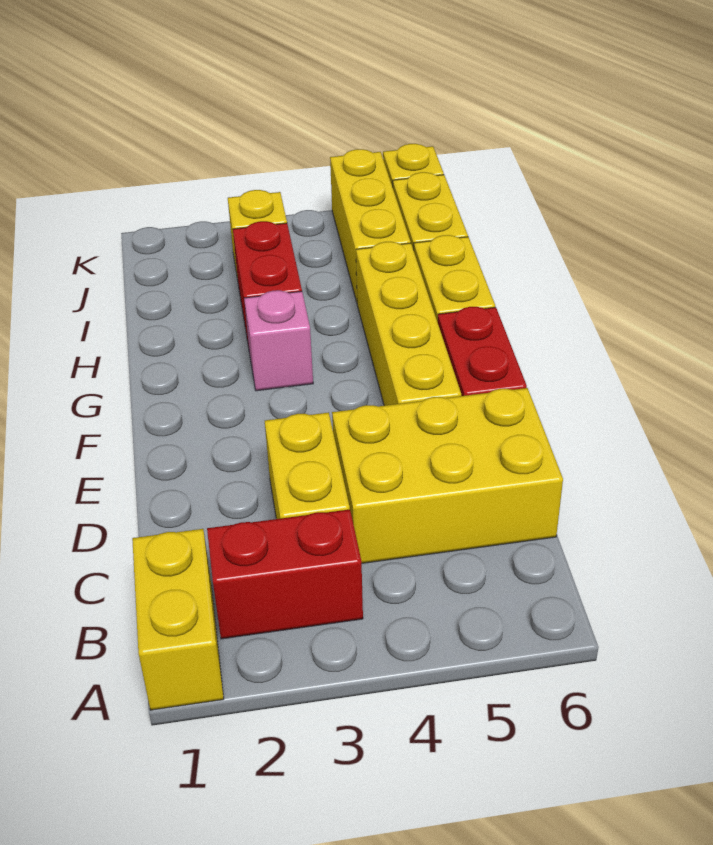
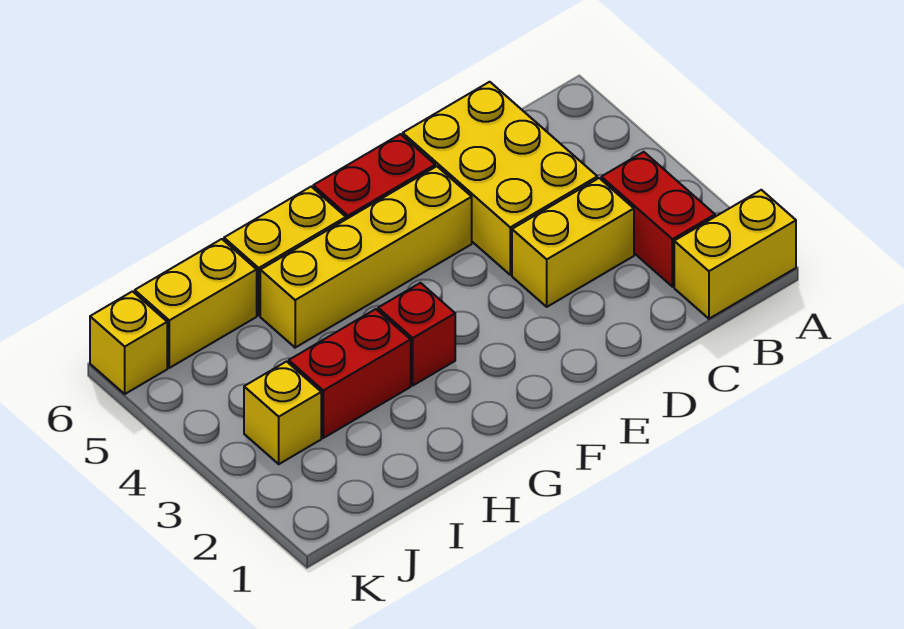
pink brick G3 level 1 -> red brick G3 level 1
yellow brick I5:K5 level 1 -> none

